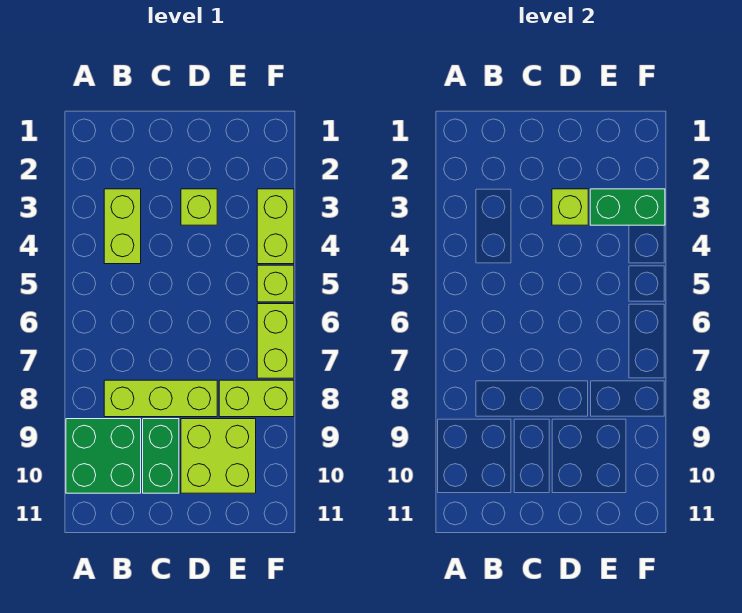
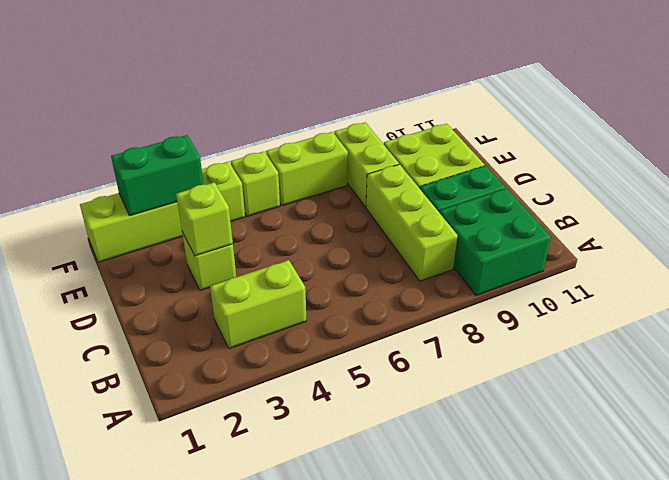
green brick E3:F3 level 2 -> green brick F2:F3 level 2
lime brick F3:F4 level 1 -> lime brick F1:F4 level 1

